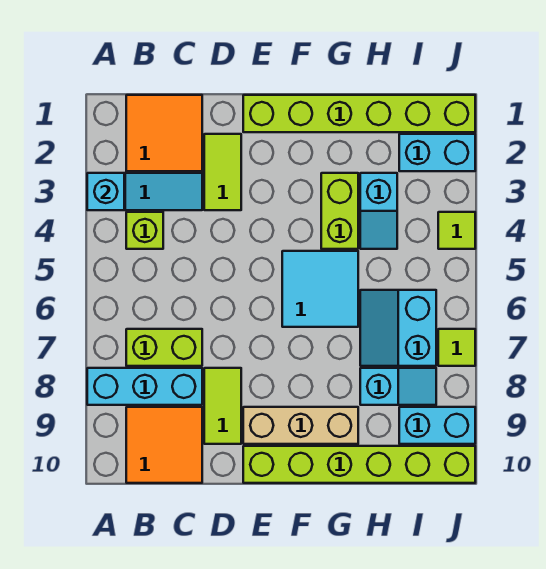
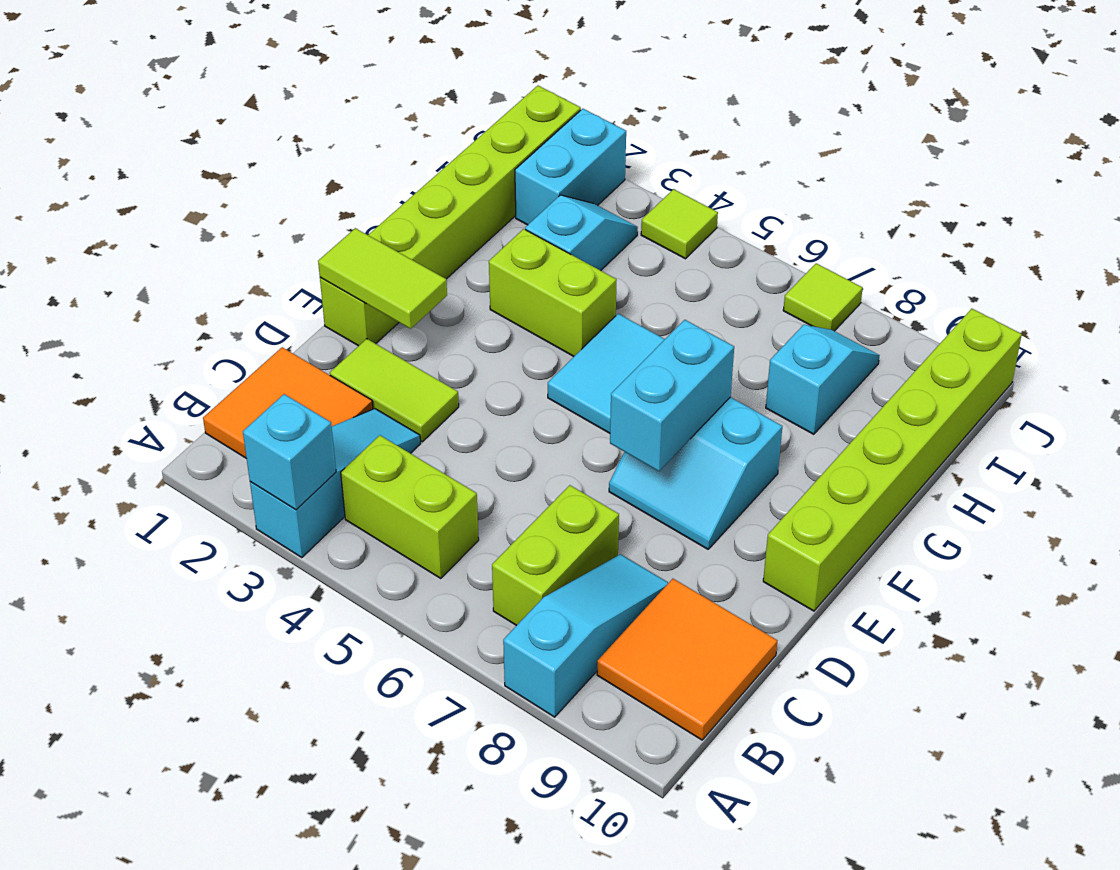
cyan brick A8:C8 level 1 -> cyan slope A8:C8 level 1 top A
lime brick B4 level 1 -> lime brick B4:B5 level 1
lime tile D8:D9 level 1 -> lime tile E1:E2 level 2
tan brick E9:G9 level 1 -> none
cyan slope H3:H4 level 1 top 3 -> cyan slope H3:I3 level 1 top H
cyan slope H6:I7 level 1 top I -> cyan slope E7:F8 level 1 top F
cyan brick I9:J9 level 1 -> cyan brick E7:F7 level 2

